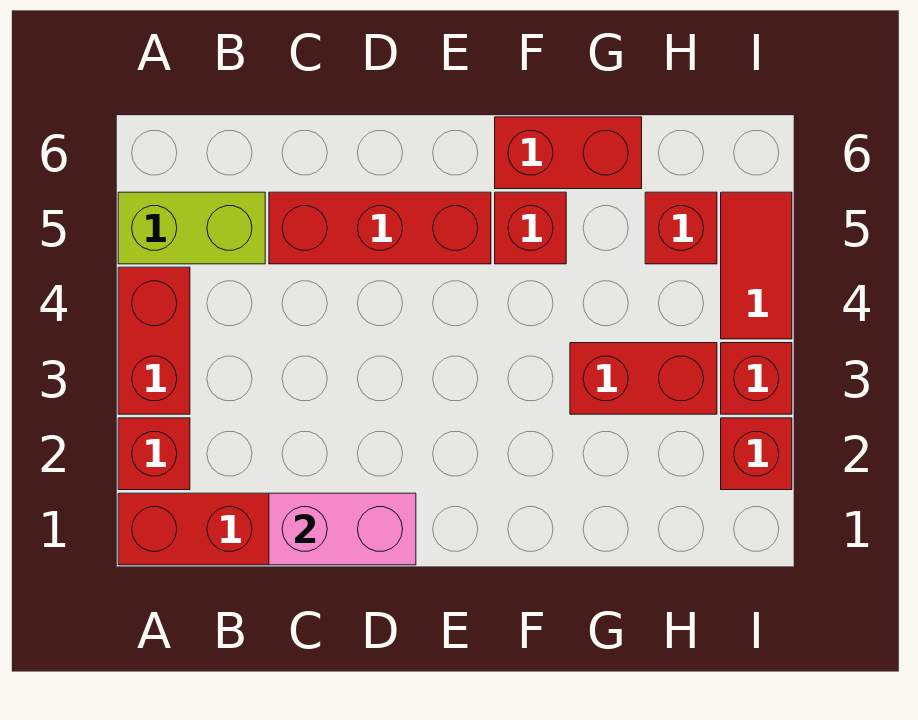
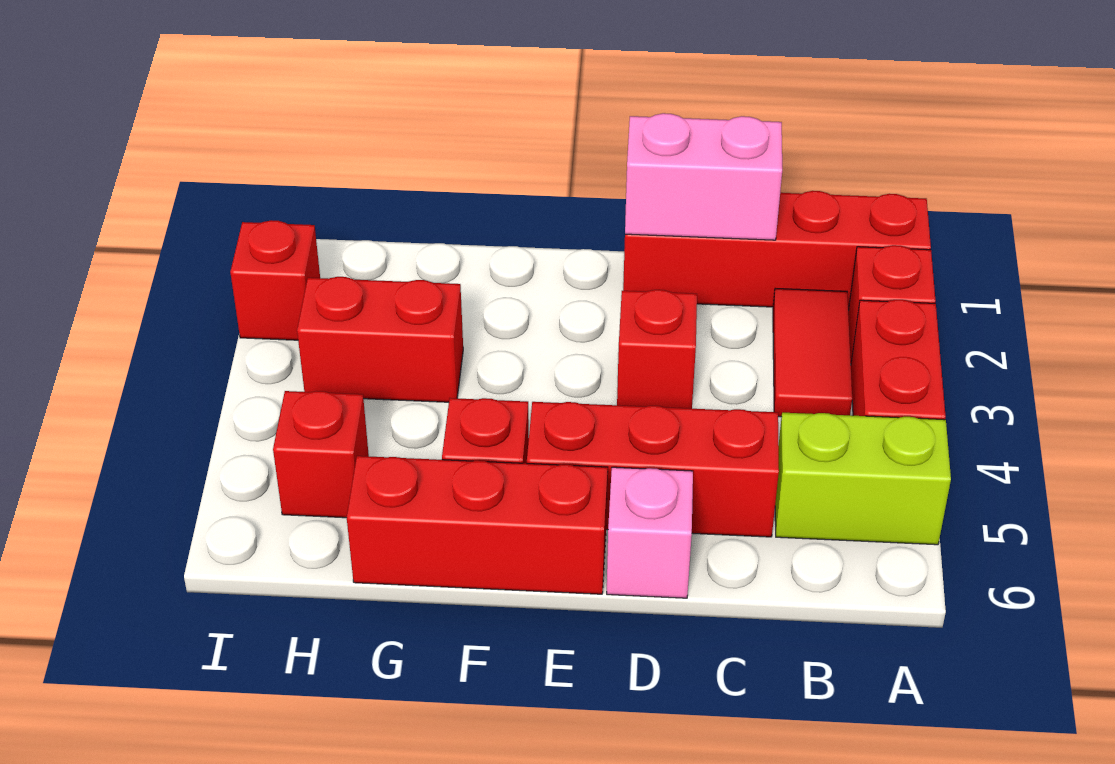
none -> pink brick D6 level 1
red brick F6:G6 level 1 -> red brick E6:G6 level 1
red brick I3 level 1 -> red brick D3 level 1
red tile I4:I5 level 1 -> red tile B2:B3 level 1

